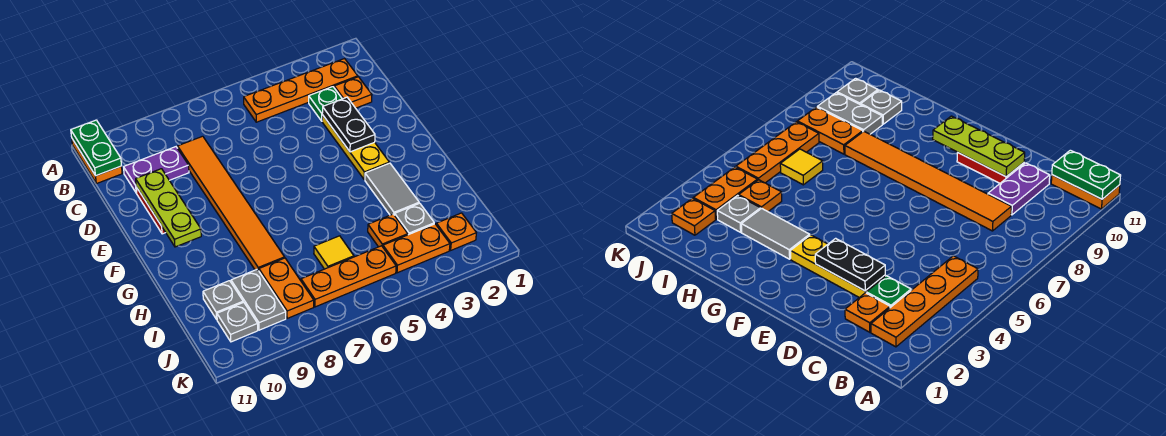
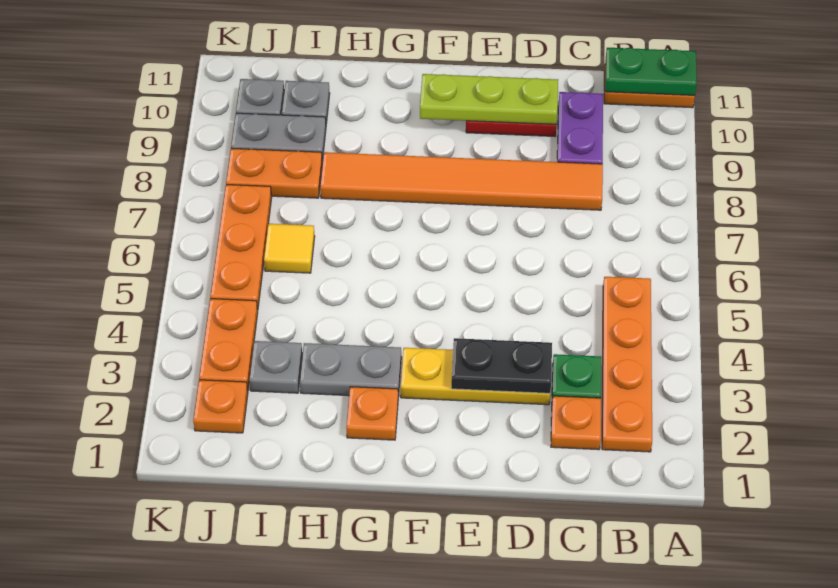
grey tile G3:H3 level 1 -> grey plate G3:H3 level 1
orange plate I4 level 1 -> orange plate G2 level 1

